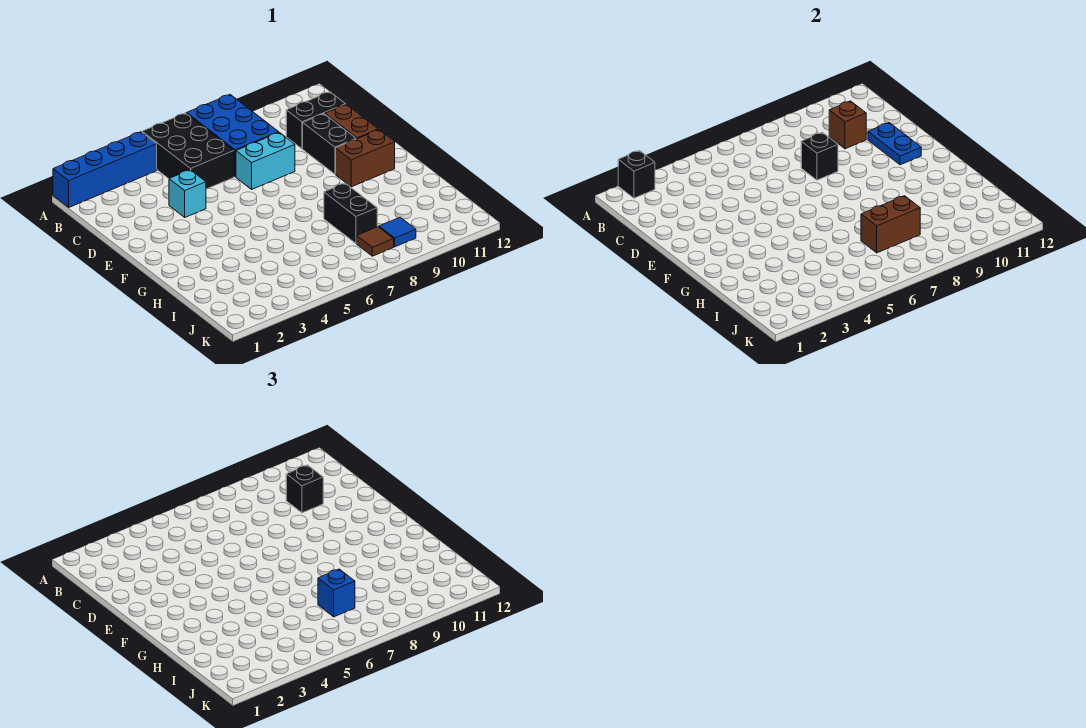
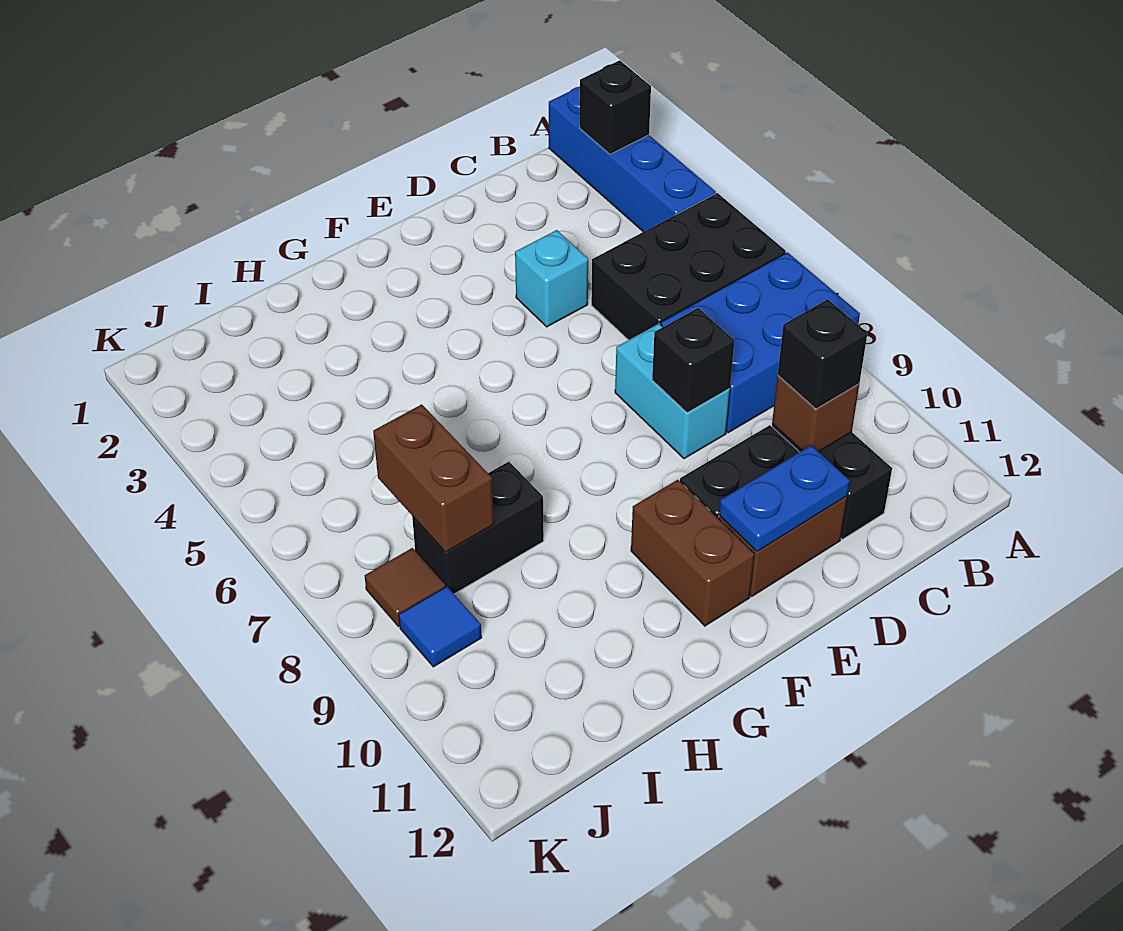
blue brick I7 level 3 -> none

